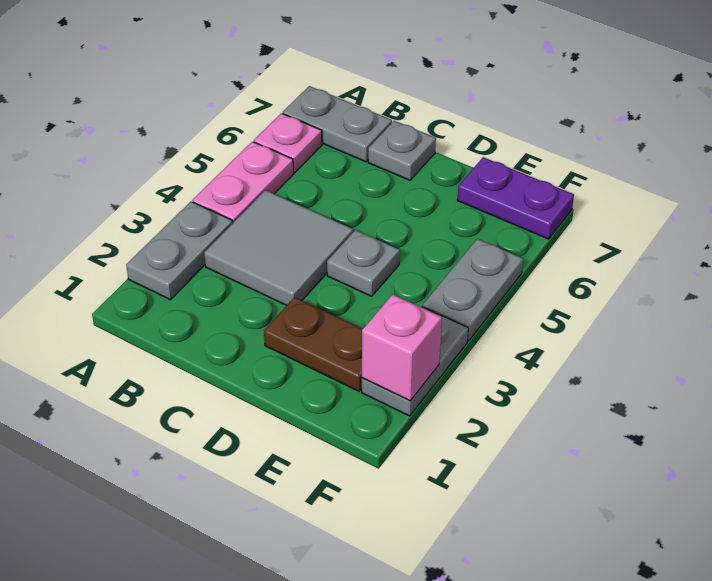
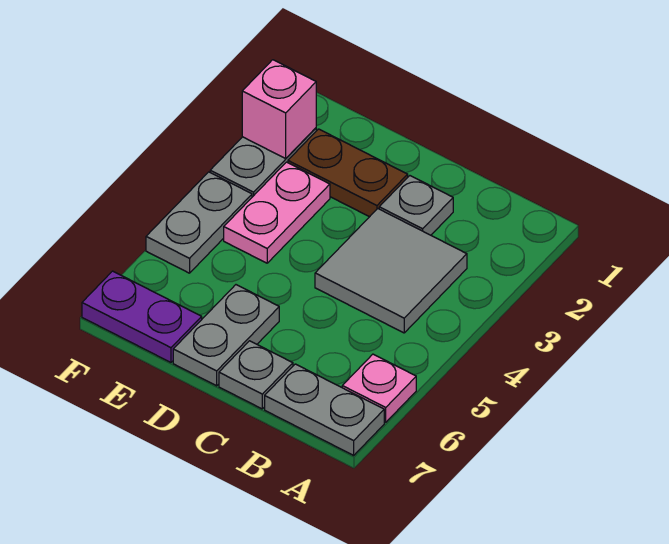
grey plate A2:A3 level 1 -> grey plate D6:D7 level 1
pink plate A4:A5 level 1 -> pink plate E3:E4 level 1
grey plate D4 level 1 -> grey plate C2 level 1

